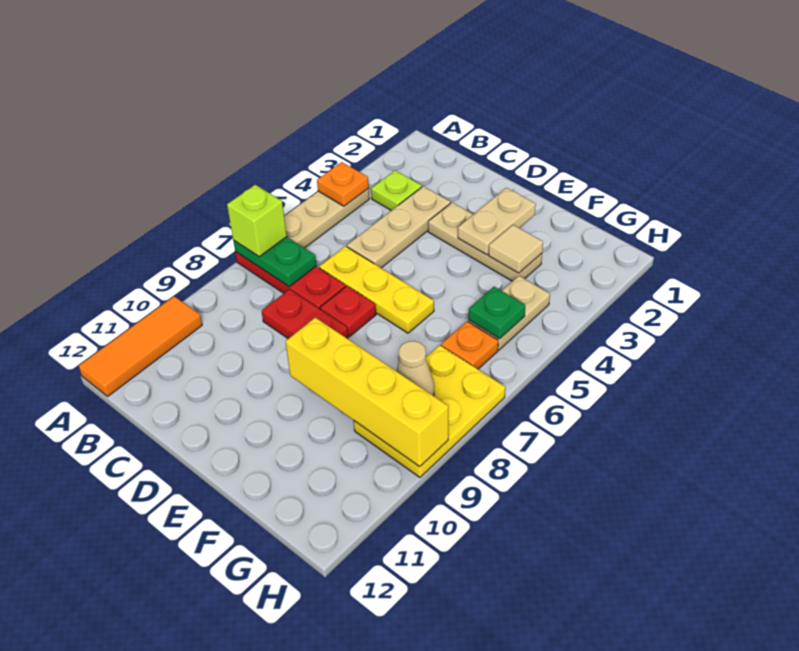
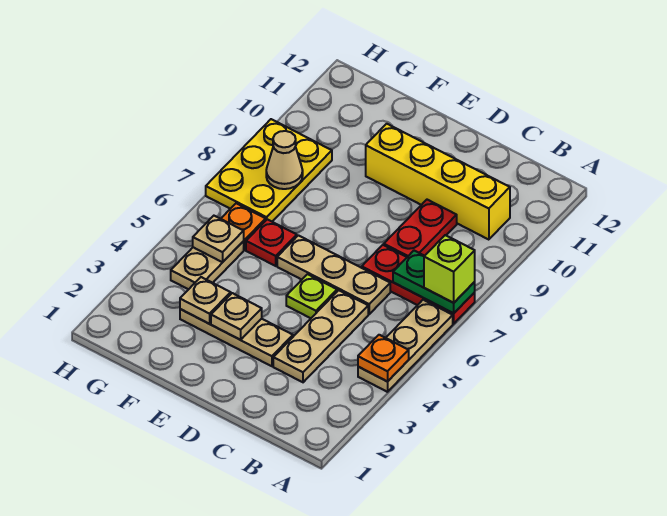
orange tile A10:A12 level 1 -> none
lime plate B3 level 1 -> lime plate D5 level 1
yellow plate C6:E6 level 1 -> tan plate C6:E6 level 1
red plate C8:D8 level 1 -> red plate C8:C9 level 1
red plate D7 level 1 -> red plate F6 level 1
tan plate E2:E3 level 2 -> tan plate E3 level 2
yellow brick E9:H9 level 2 -> yellow brick B10:E10 level 1
tan tile F3 level 2 -> tan plate F3 level 2
green plate G5 level 2 -> tan plate G5 level 2

